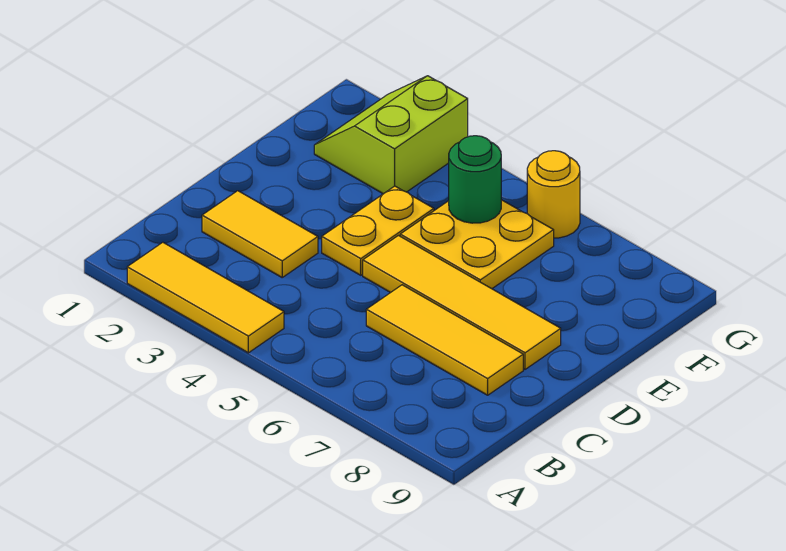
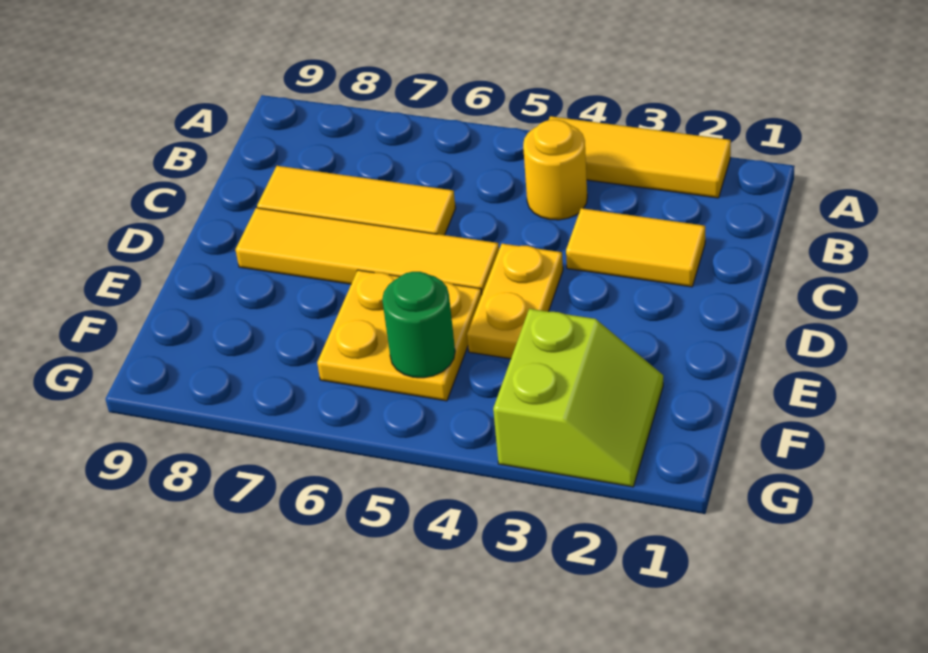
yellow round brick G6 level 1 -> yellow round brick B4 level 1

